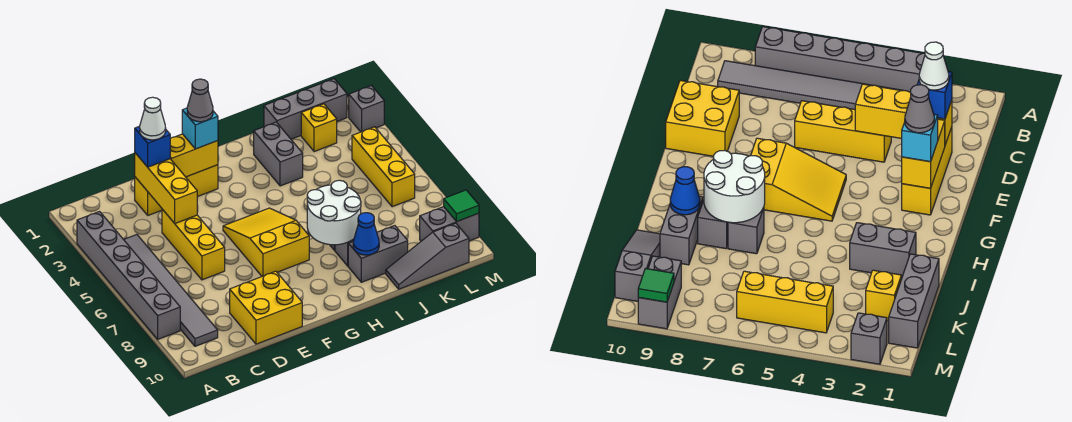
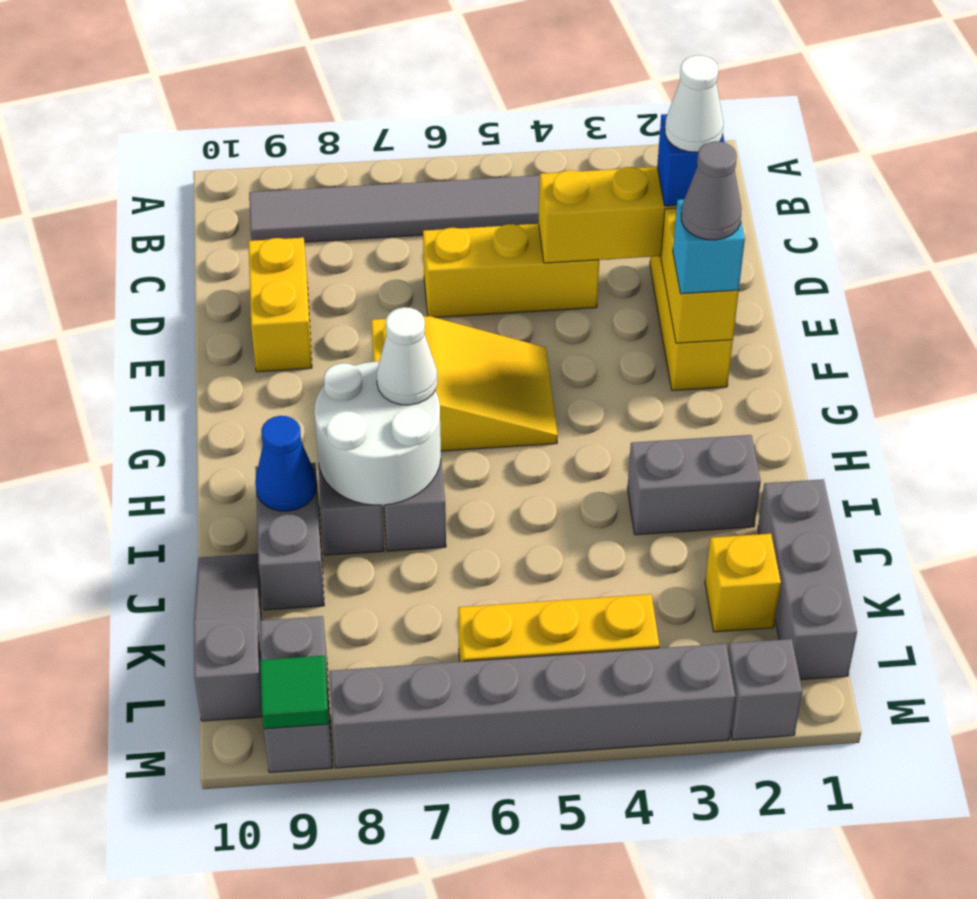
grey brick A3:A8 level 1 -> grey brick M3:M8 level 1
yellow brick D9:E10 level 1 -> yellow brick D9:E9 level 1
none -> white cone H7 level 3

